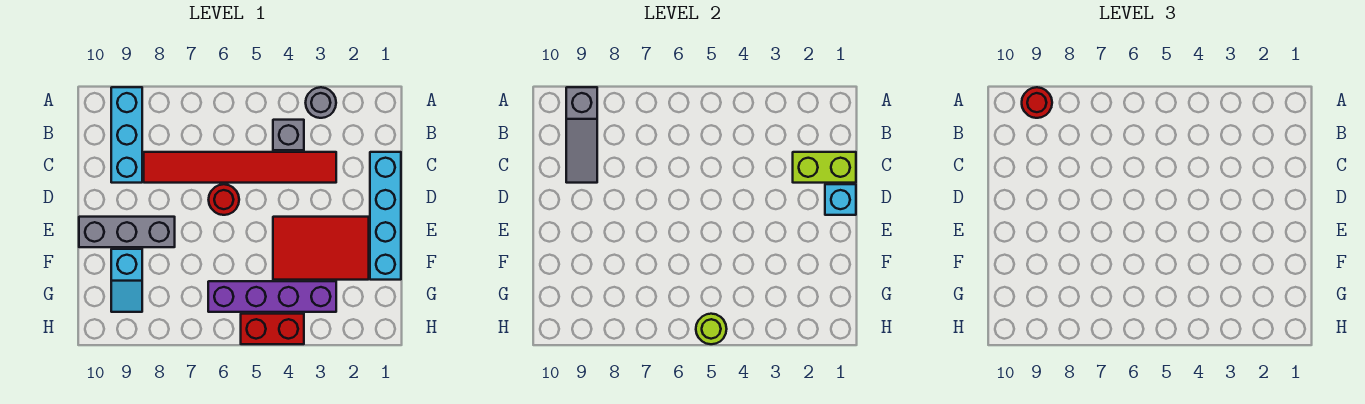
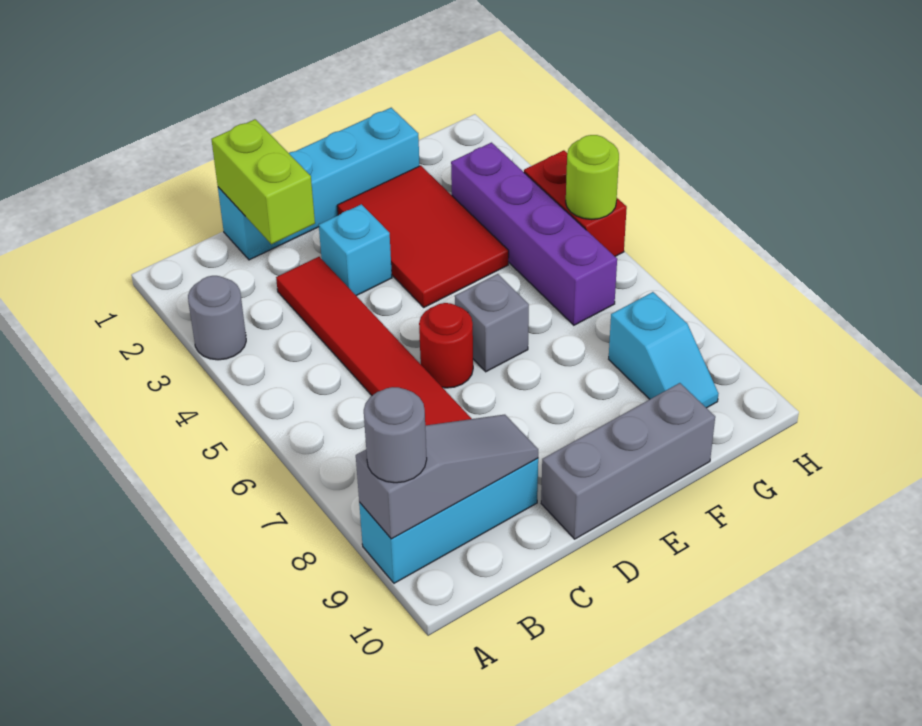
red round brick A9 level 3 -> grey round brick A9 level 3
grey brick B4 level 1 -> grey brick E6 level 1
cyan brick D1 level 2 -> cyan brick D3 level 1
grey brick E8:E10 level 1 -> grey brick D10:F10 level 1
cyan slope F9:G9 level 1 top F -> cyan slope G8:G9 level 1 top 8

